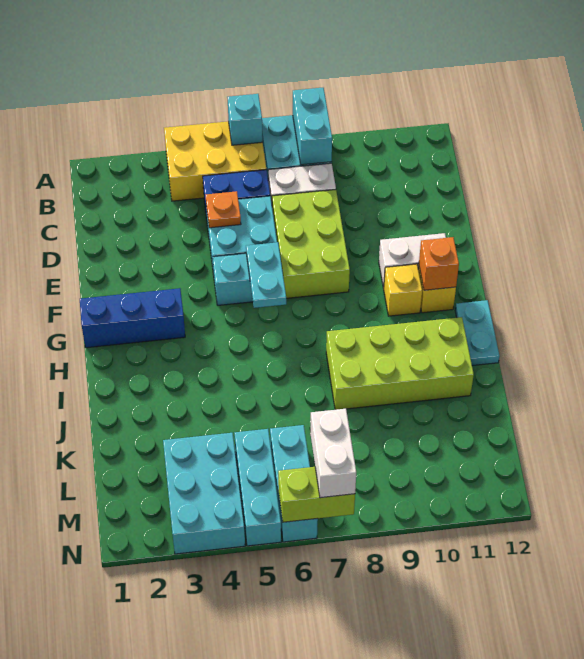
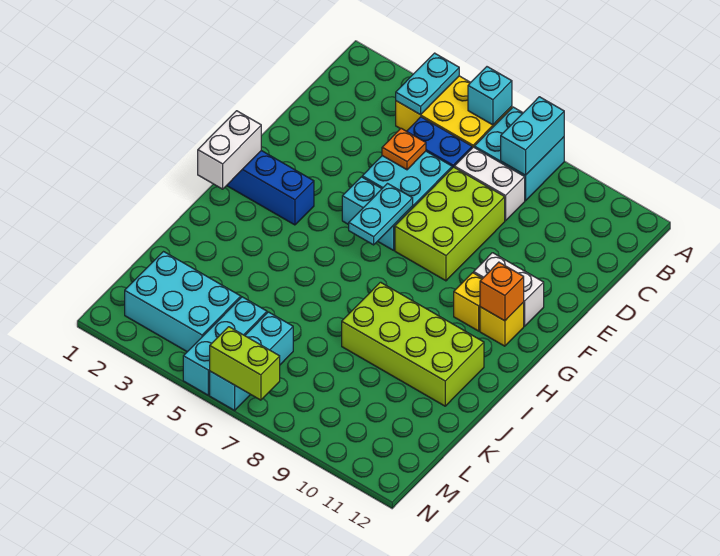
cyan plate H12:I12 level 1 -> cyan plate A4:B4 level 2
cyan brick L3:N4 level 1 -> cyan brick L2:M4 level 1
white brick M7:N7 level 3 -> white brick G1:H1 level 2

